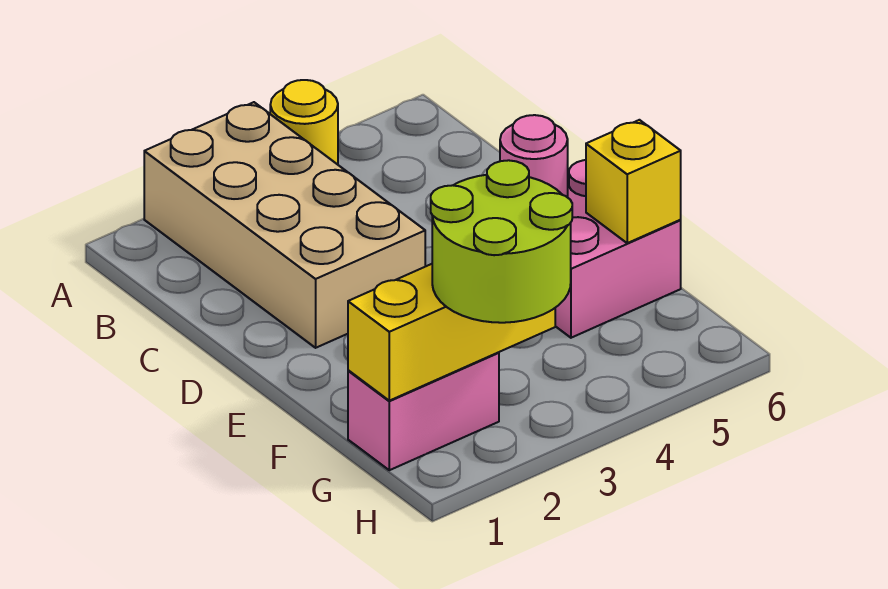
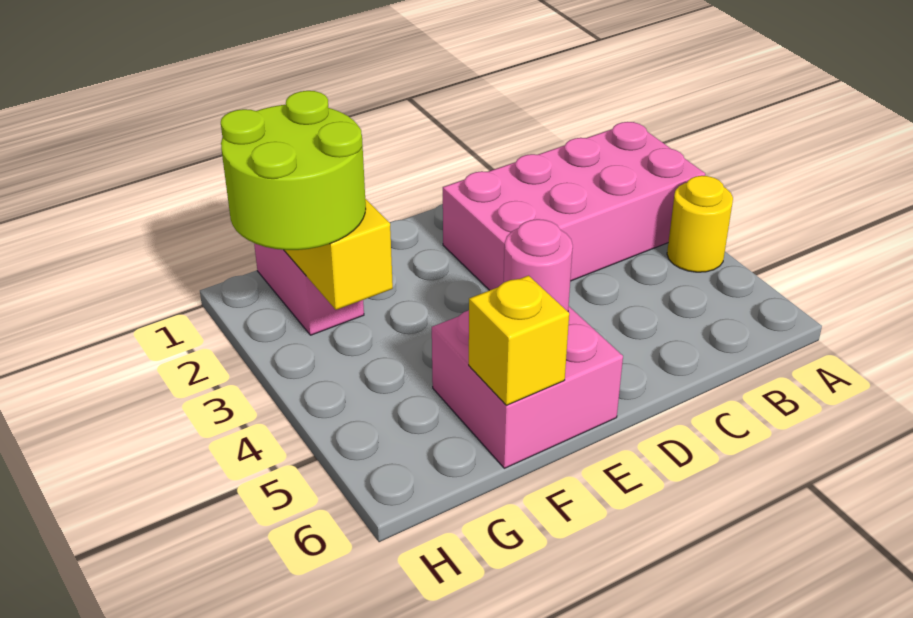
tan brick A2:D3 level 1 -> pink brick A2:D3 level 1

